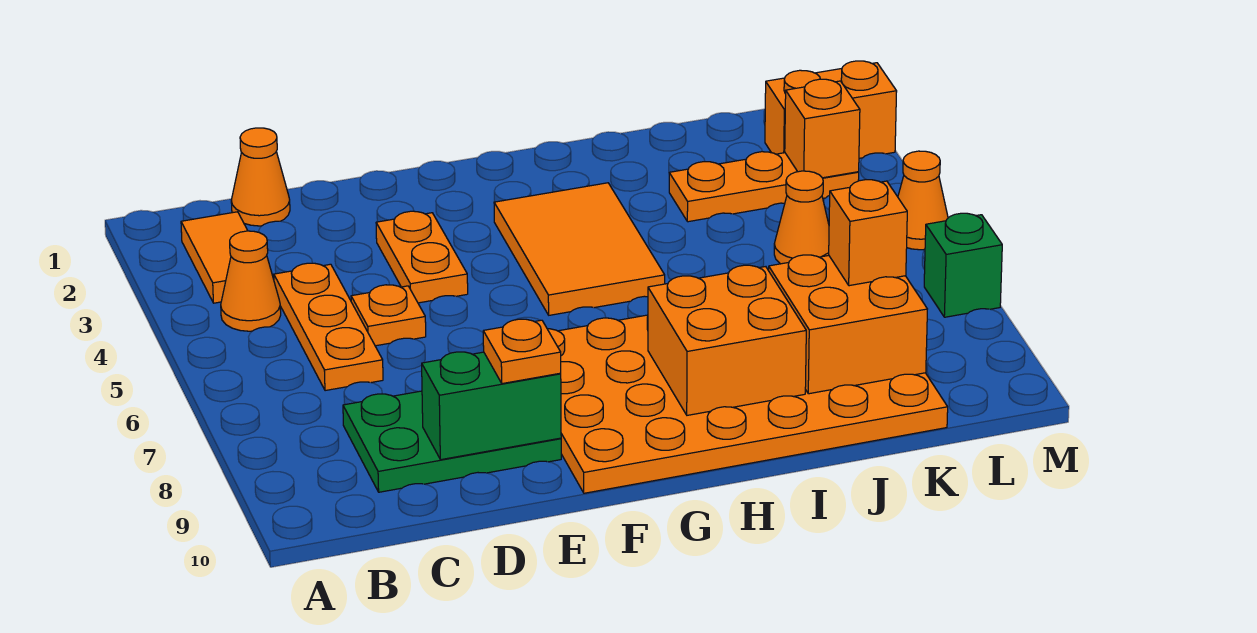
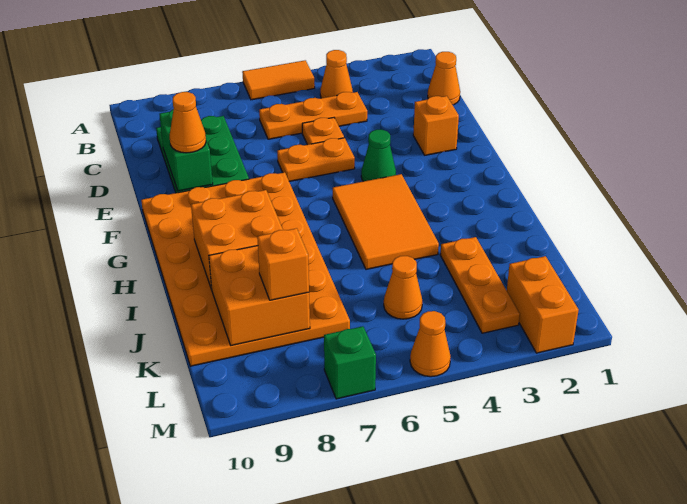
orange tile B2:B3 level 1 -> orange tile A5:A6 level 1
orange plate E3:E4 level 1 -> orange plate E5:E6 level 1
orange plate E9 level 3 -> orange cone E9 level 3
none -> green cone F4 level 1
orange tile G3:H5 level 1 -> orange tile G4:I5 level 1
orange brick L3 level 2 -> orange brick E2 level 1

